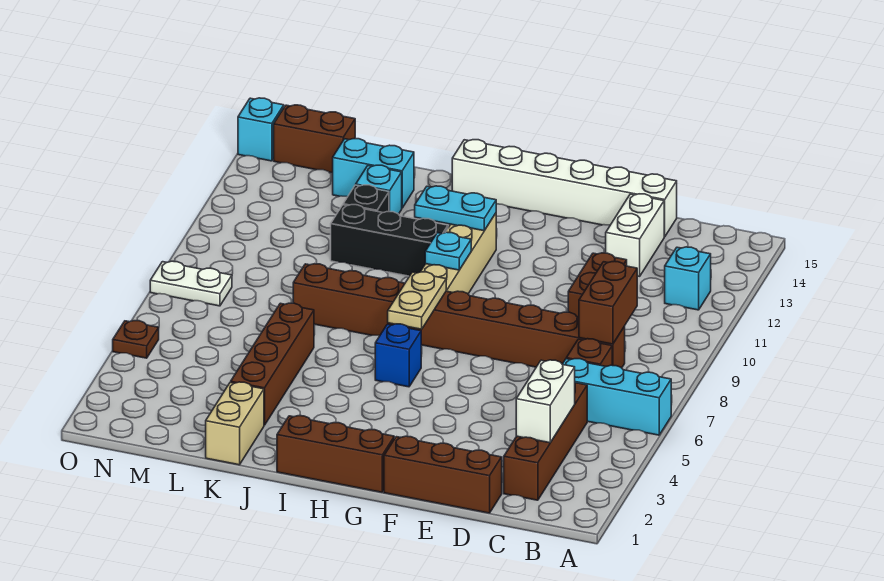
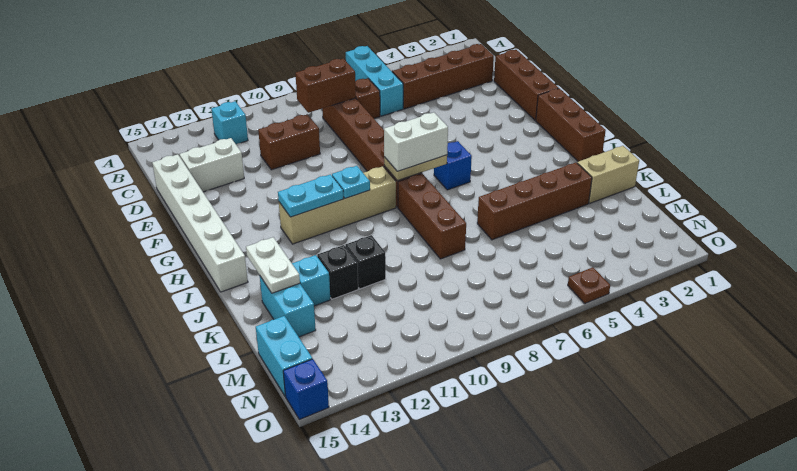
white brick C3:C4 level 2 -> white brick H7:H8 level 3
cyan plate H12:I12 level 2 -> cyan plate H11:H12 level 2
black brick I11:K11 level 1 -> black brick K11 level 1
brown brick M15:N15 level 1 -> cyan brick M15:N15 level 1
white plate N8:O8 level 1 -> white plate J14:K14 level 2
cyan brick O15 level 1 -> blue brick O15 level 1

